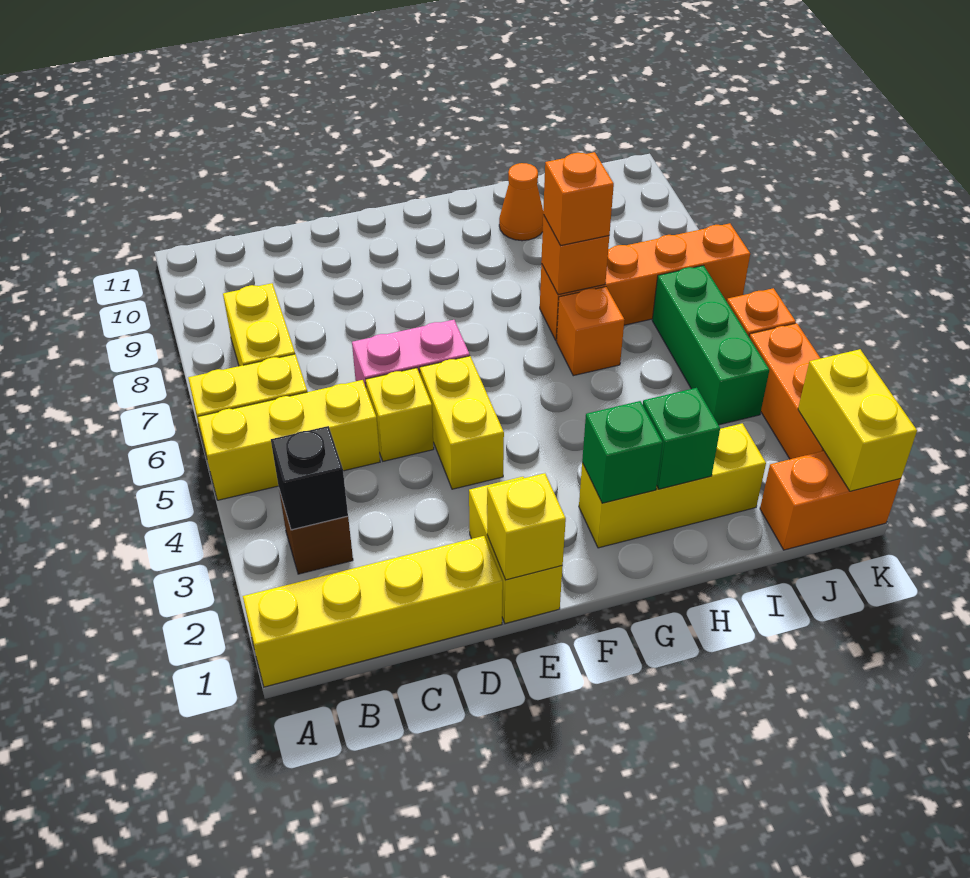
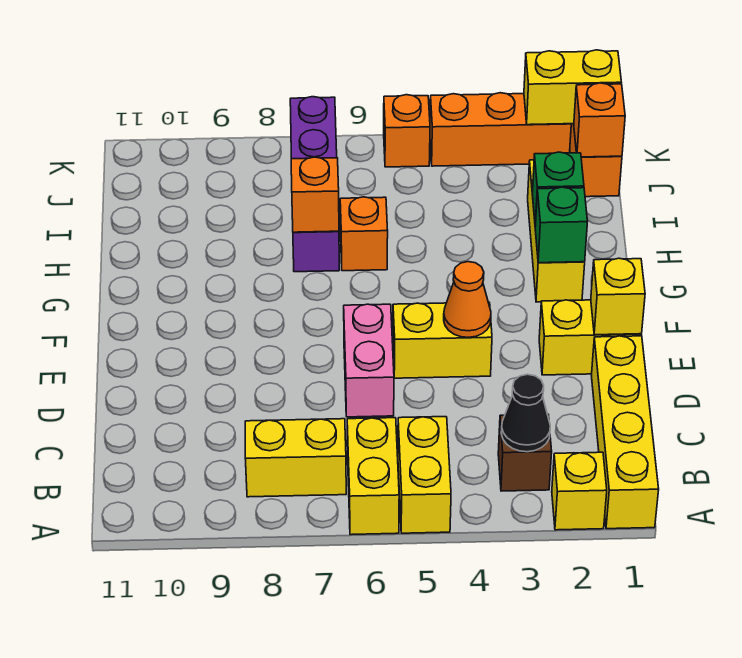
yellow brick A5:C5 level 1 -> yellow brick A5:B5 level 1
black brick B3 level 2 -> black cone B3 level 2
yellow brick D5 level 1 -> yellow brick A2 level 1
orange brick H7:K7 level 1 -> purple brick H7:K7 level 1
orange brick H7 level 3 -> orange brick J1 level 2
orange cone H10 level 1 -> orange cone E4 level 2
green brick J4:J6 level 1 -> none

